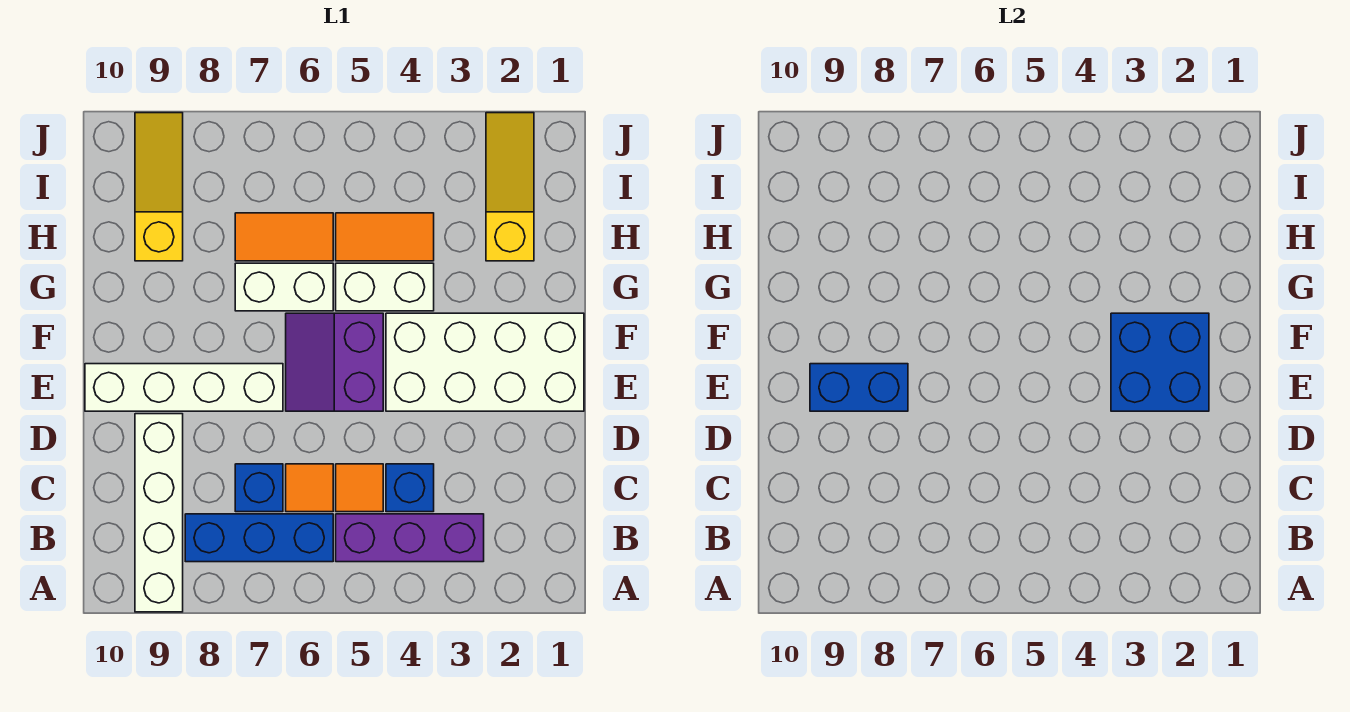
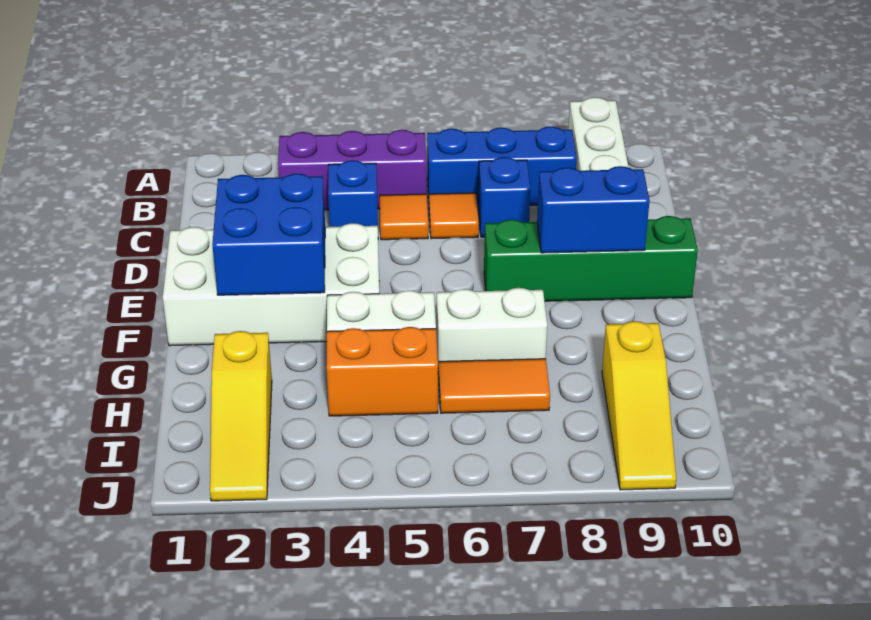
purple slope E5:F6 level 1 top 5 -> none
white brick E7:E10 level 1 -> green brick E7:E10 level 1
orange tile H4:H5 level 1 -> orange brick H4:H5 level 1

